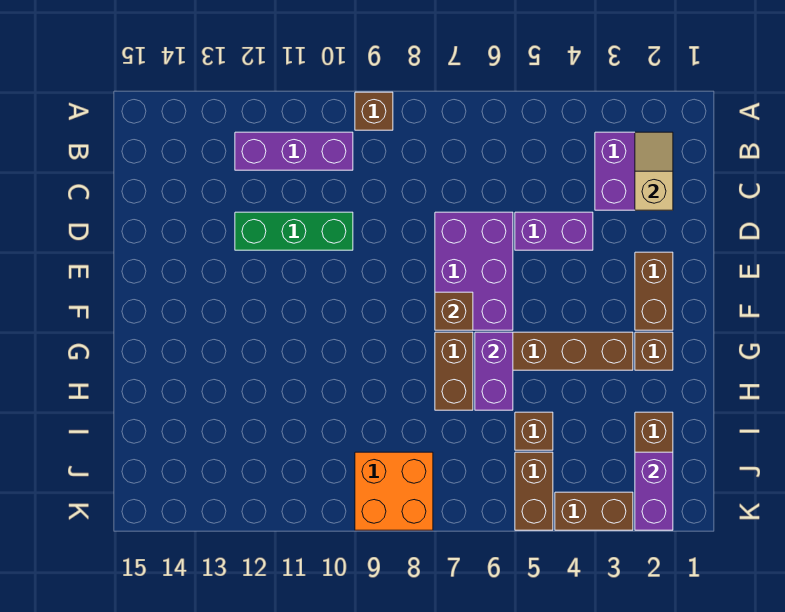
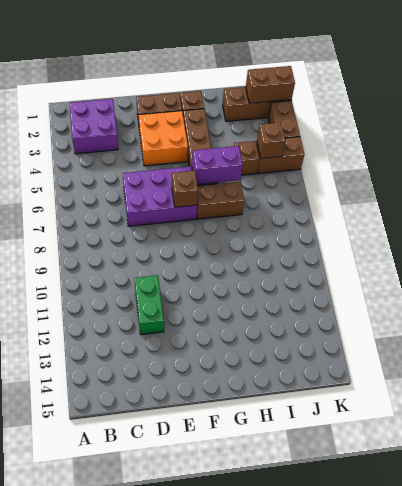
brown brick A9 level 1 -> brown brick J5 level 2
tan slope B2:C2 level 2 top C -> none
purple brick B10:B12 level 1 -> none
purple brick D4:D5 level 1 -> none
green brick D10:D12 level 1 -> green brick D11:D12 level 1
purple brick J2:K2 level 2 -> brown brick J2:K2 level 2
orange brick J8:K9 level 1 -> orange brick E3:F4 level 1

